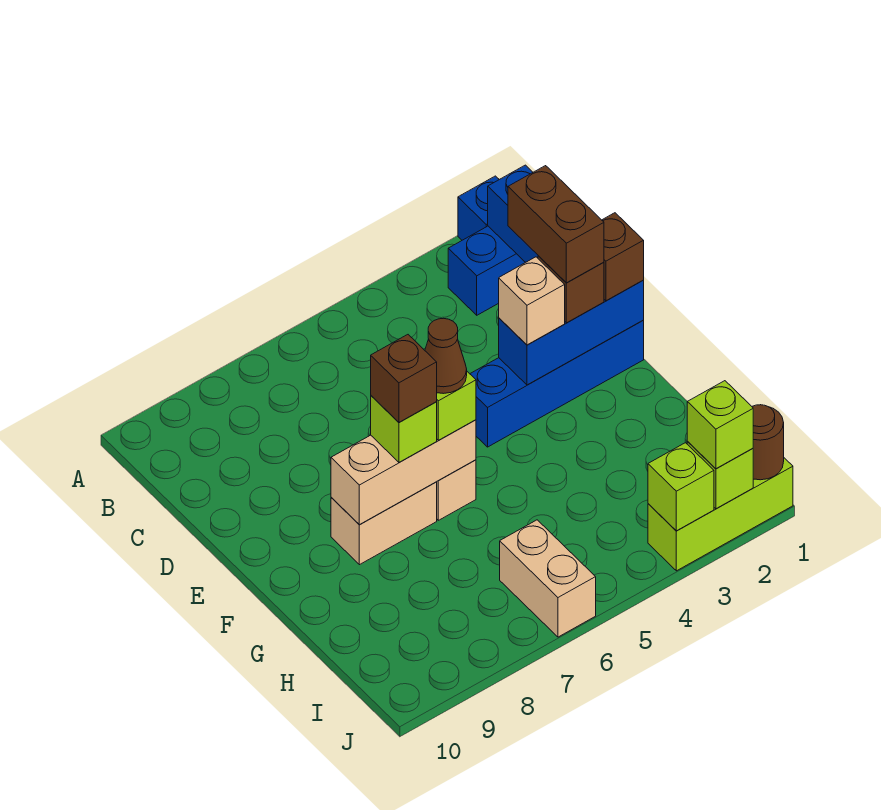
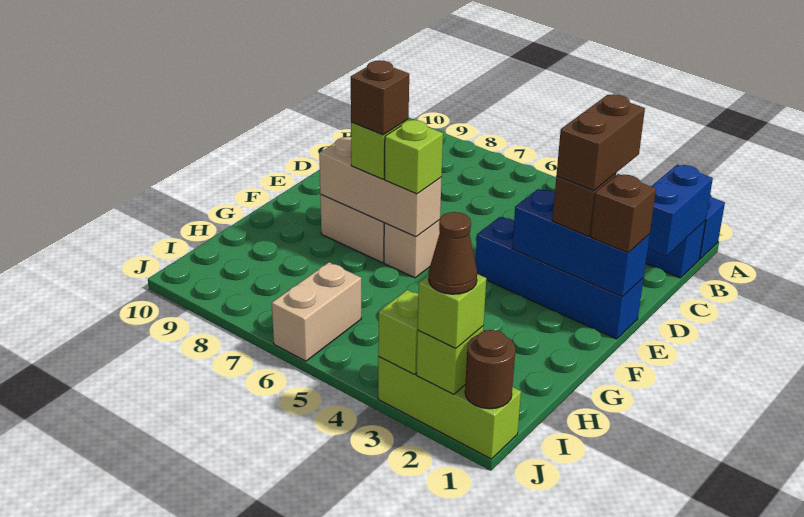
tan brick E3 level 3 -> none
brown cone F6 level 4 -> brown cone J2 level 4

